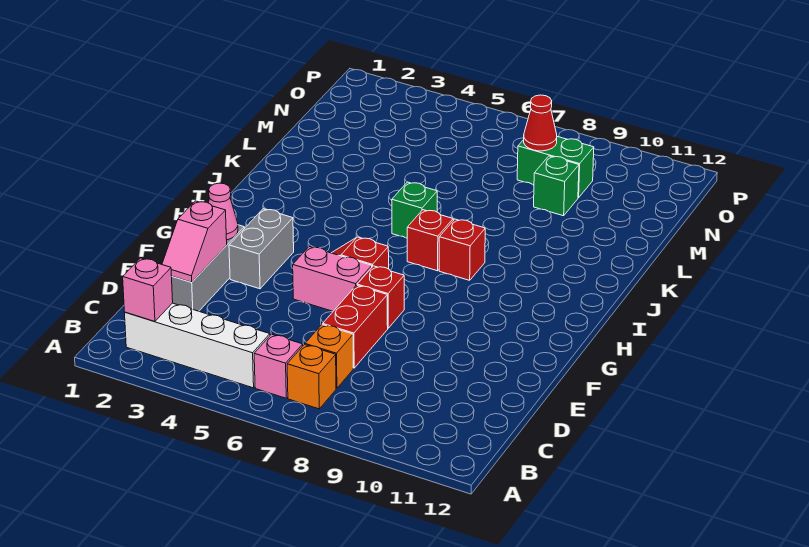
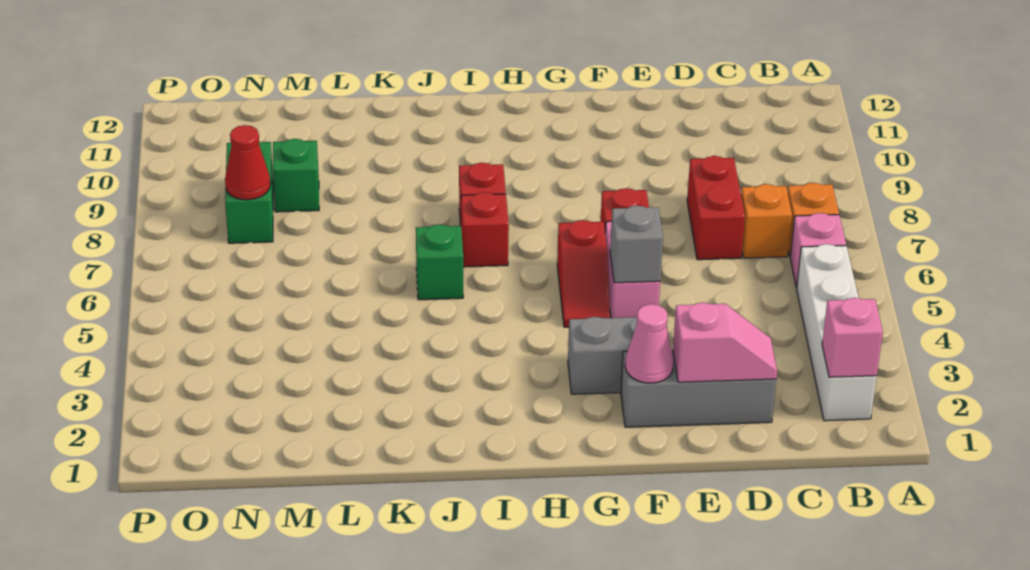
red brick D7:E7 level 1 -> red brick D7:D8 level 1
none -> grey brick F5 level 2

